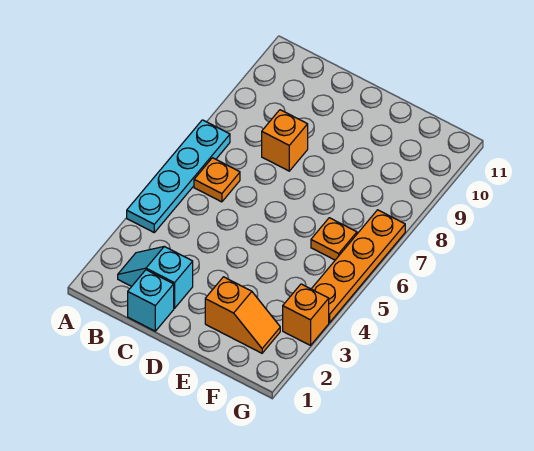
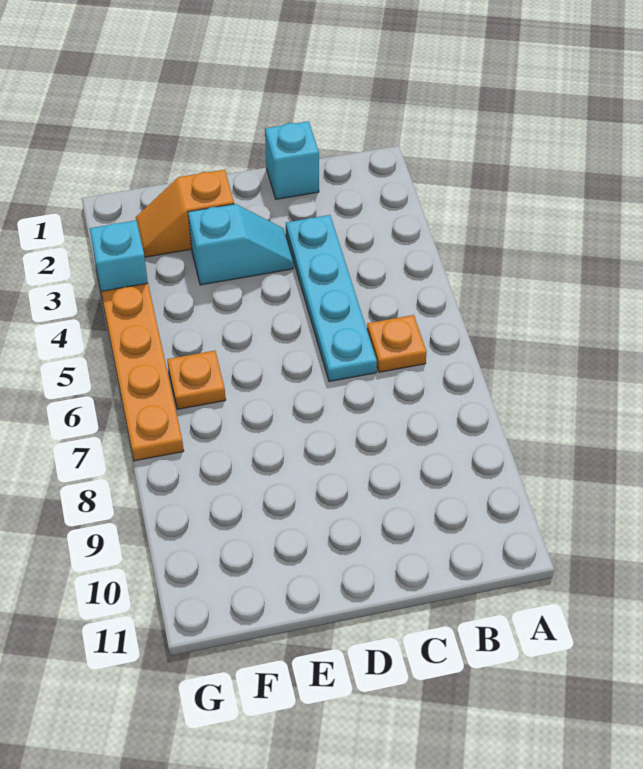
cyan plate A4:A7 level 1 -> cyan plate C3:C6 level 1
cyan slope B2:C2 level 1 top C -> cyan slope D3:E3 level 1 top E
orange brick C8 level 1 -> none
orange brick G3 level 1 -> cyan brick G3 level 1

